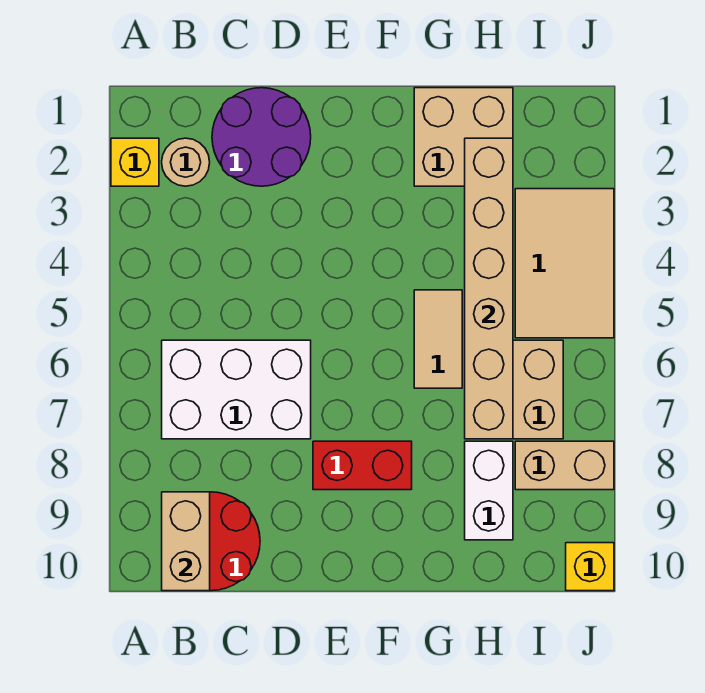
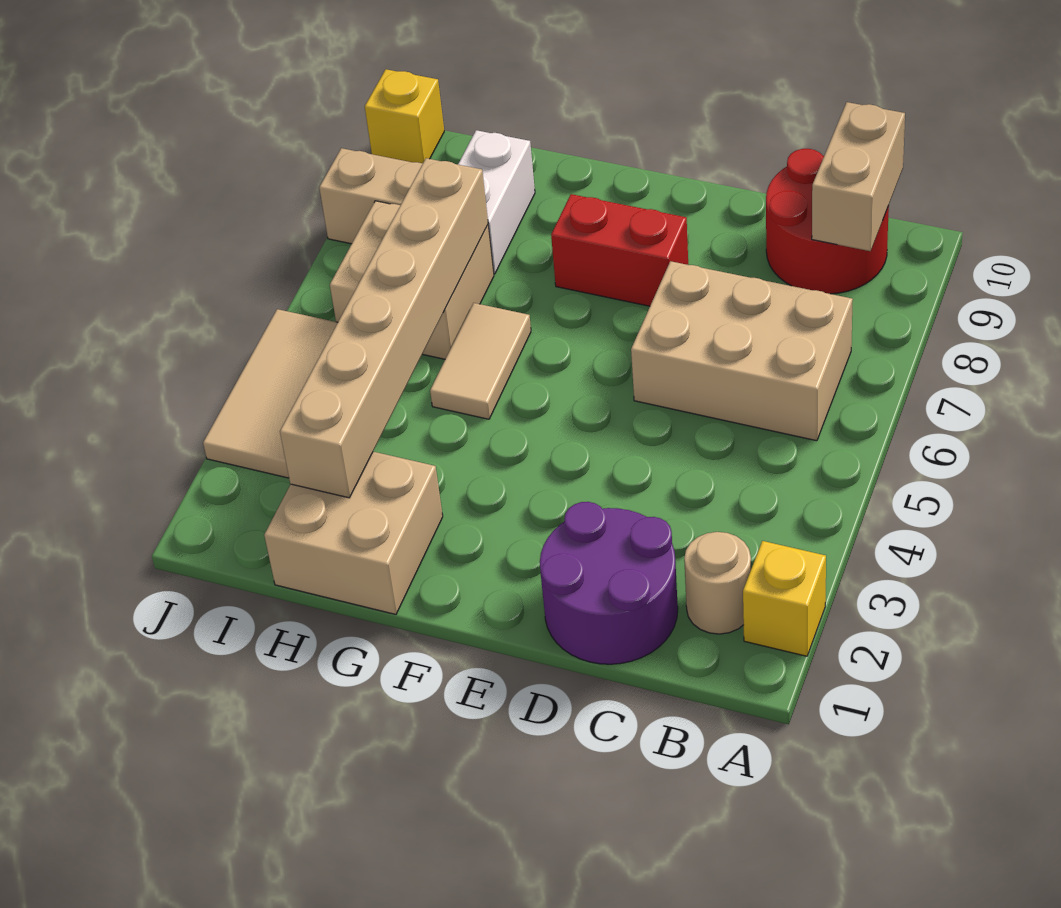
white brick B6:D7 level 1 -> tan brick B6:D7 level 1

